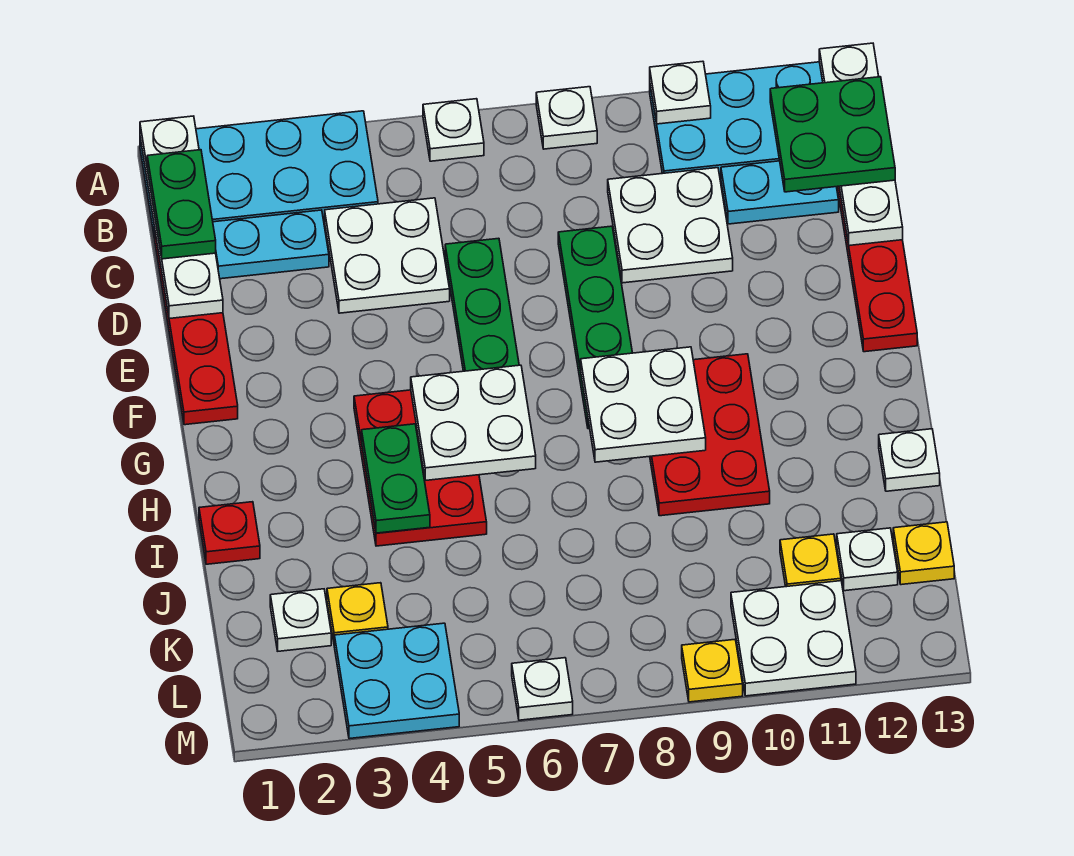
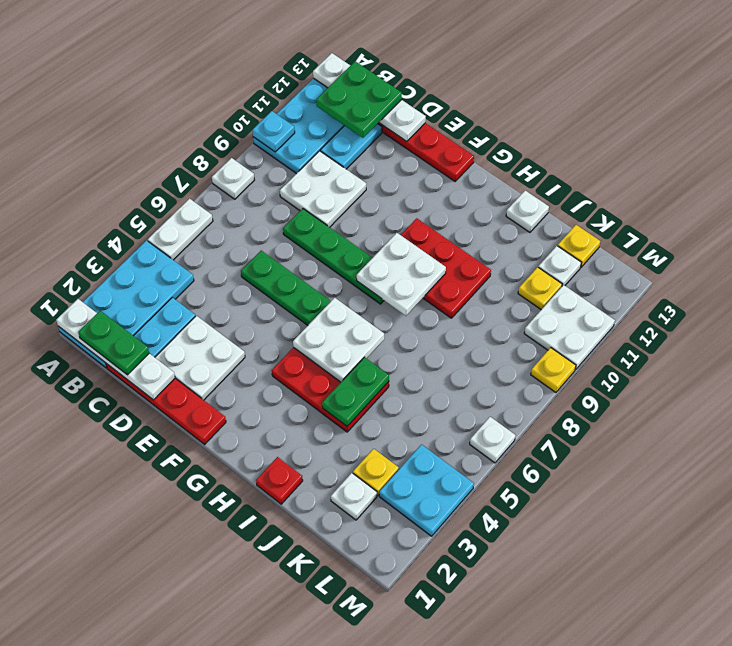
white plate A6 level 1 -> white plate A5:A6 level 1
white plate A10 level 2 -> cyan plate A10 level 2
white plate C4:D5 level 1 -> white plate D2:E3 level 1
green plate H4:I4 level 2 -> green plate I4:I5 level 2

